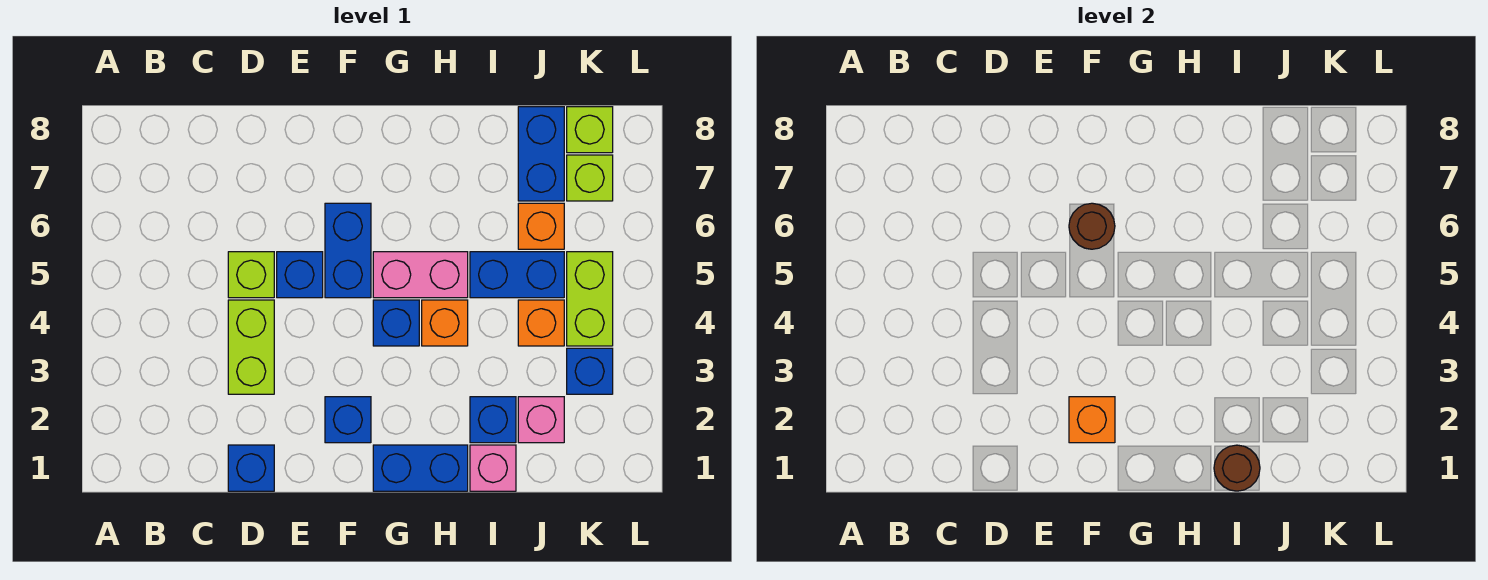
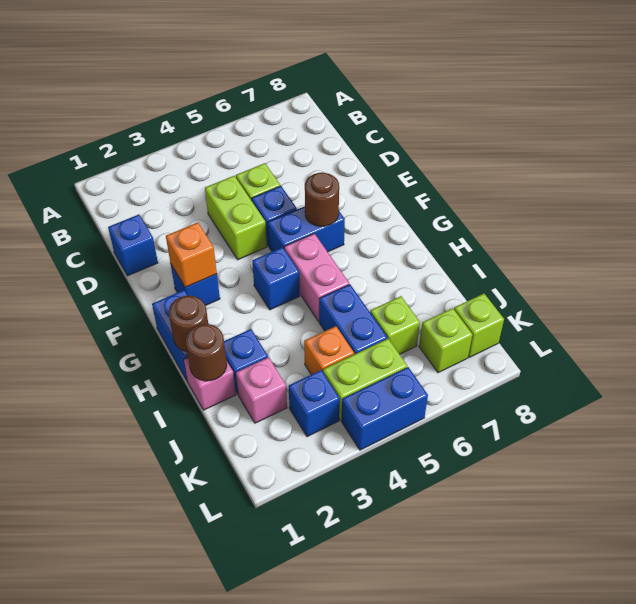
lime brick D3:D4 level 1 -> lime brick D4:E4 level 1
none -> brown round brick H1 level 2
orange brick H4 level 1 -> none
orange brick J6 level 1 -> lime brick J6 level 1
blue brick J7:J8 level 1 -> blue brick L4:L5 level 1

